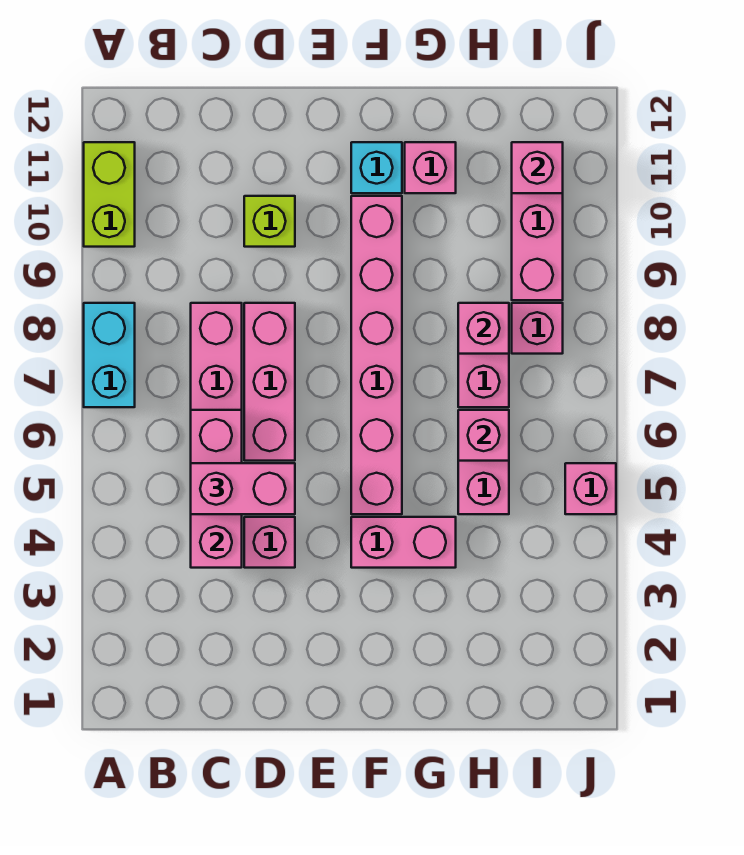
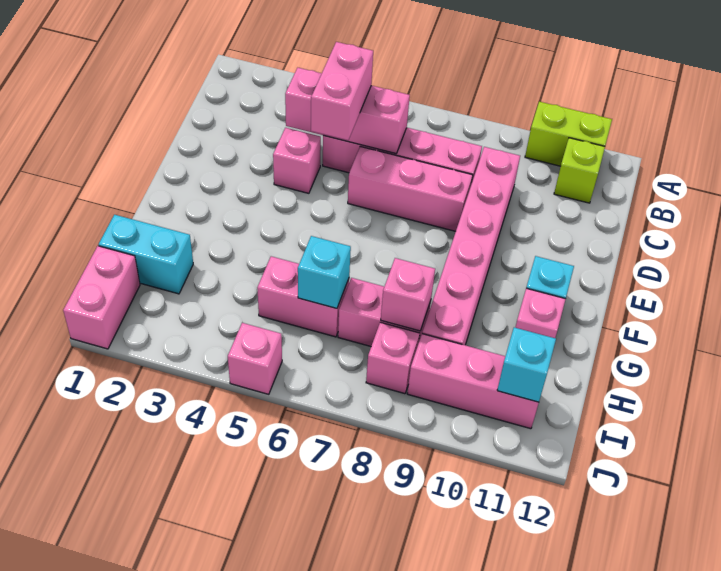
cyan brick A7:A8 level 1 -> cyan brick H1:H2 level 1
lime brick D10 level 1 -> lime brick B11 level 1
pink brick F4:G4 level 1 -> pink brick I1:J1 level 1
pink brick F5:F10 level 1 -> pink brick C9:H9 level 1
pink brick H6 level 2 -> cyan brick H6 level 2
pink brick I11 level 2 -> cyan brick I11 level 2

